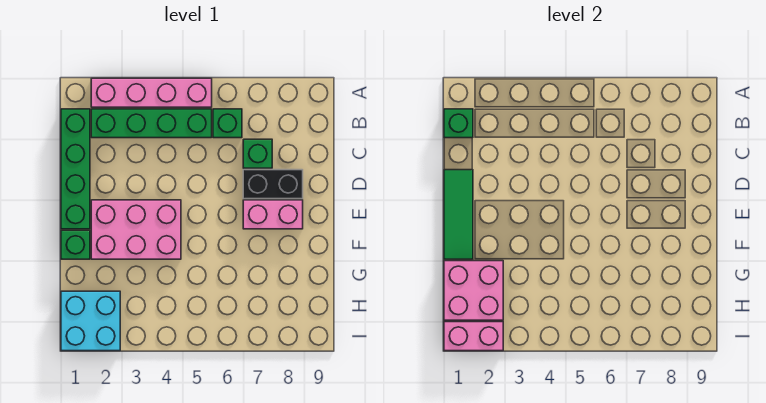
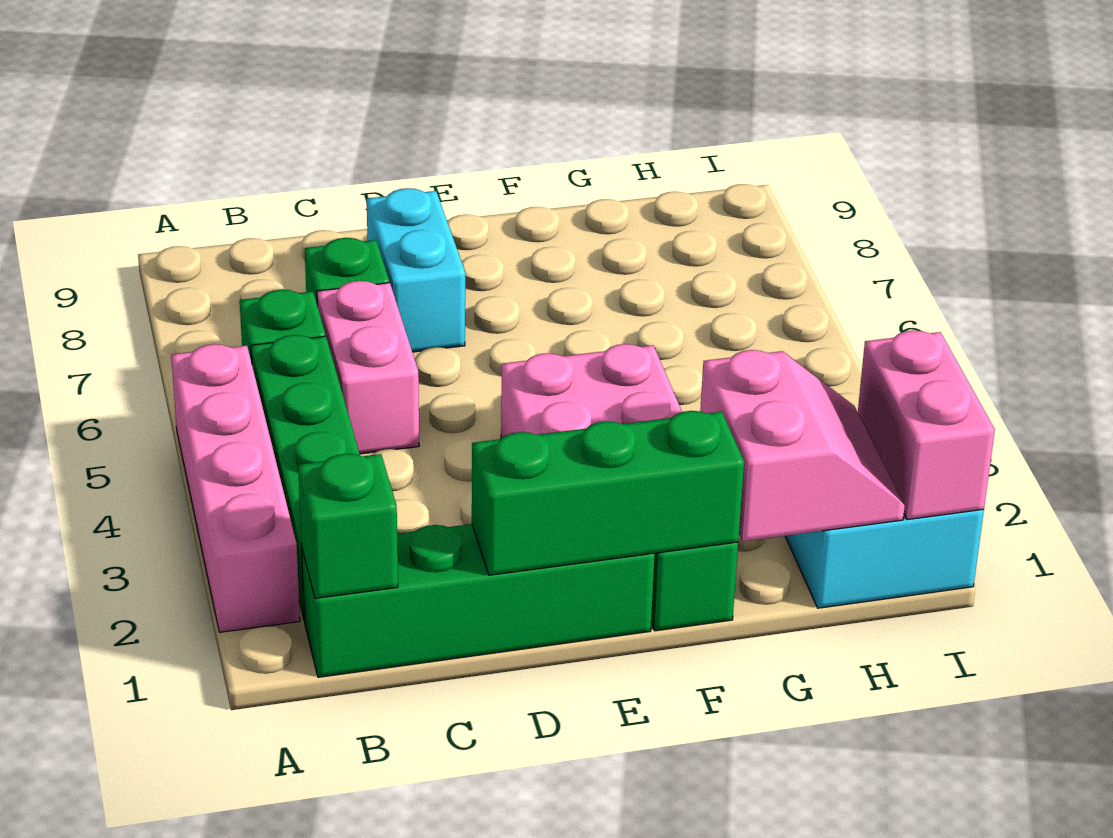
green tile D1:F1 level 2 -> green brick D1:F1 level 2
black brick D7:D8 level 1 -> cyan brick D7:D8 level 1
pink brick E7:E8 level 1 -> pink brick C5:C6 level 1
pink brick G1:H2 level 2 -> pink slope G1:H2 level 2 top G

